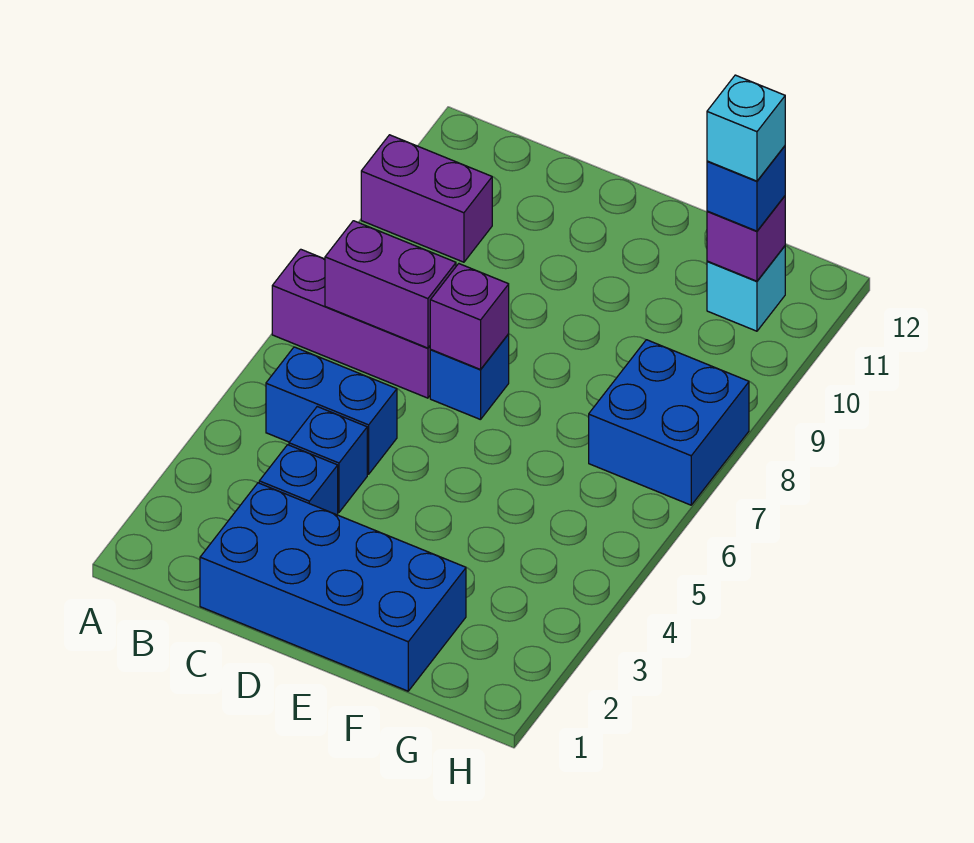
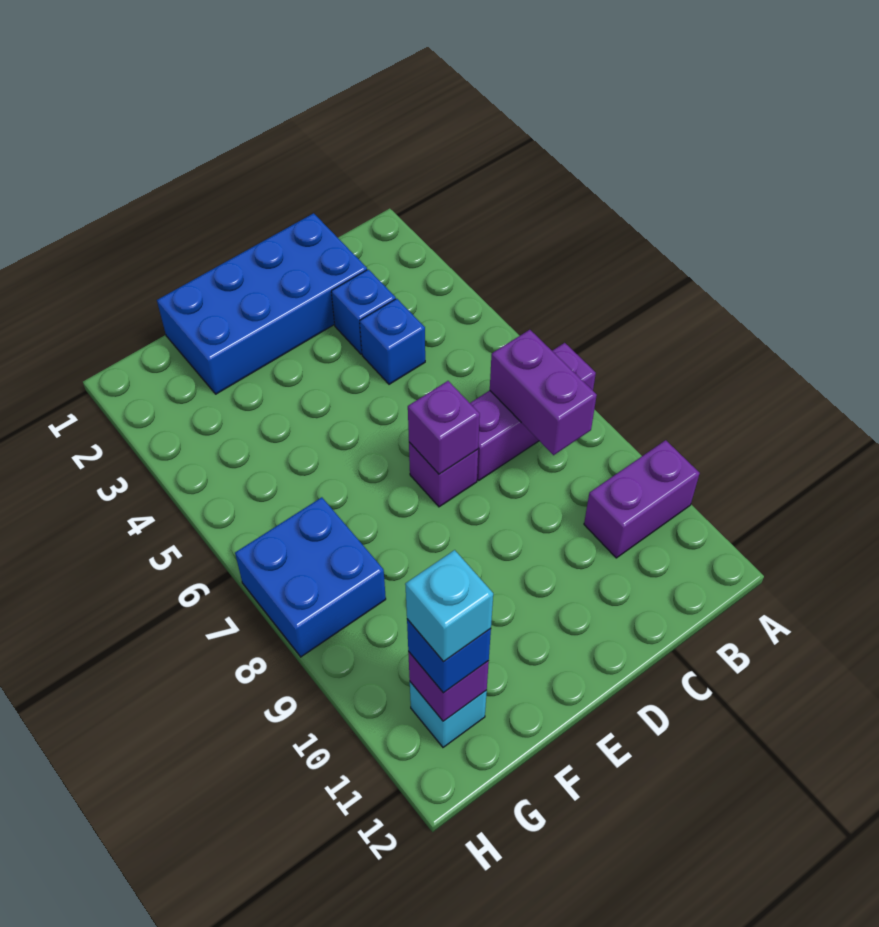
blue brick B5:C5 level 1 -> none
purple brick B7:C7 level 2 -> purple brick B7:B8 level 2
blue brick D7 level 1 -> purple brick D7 level 1

